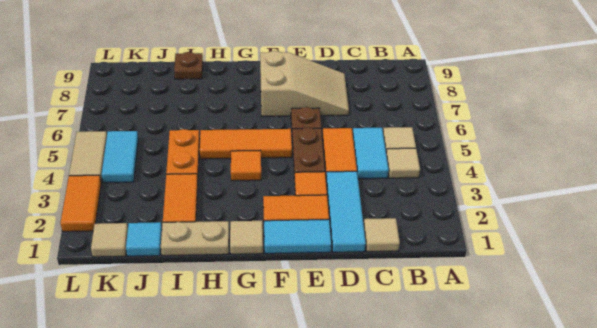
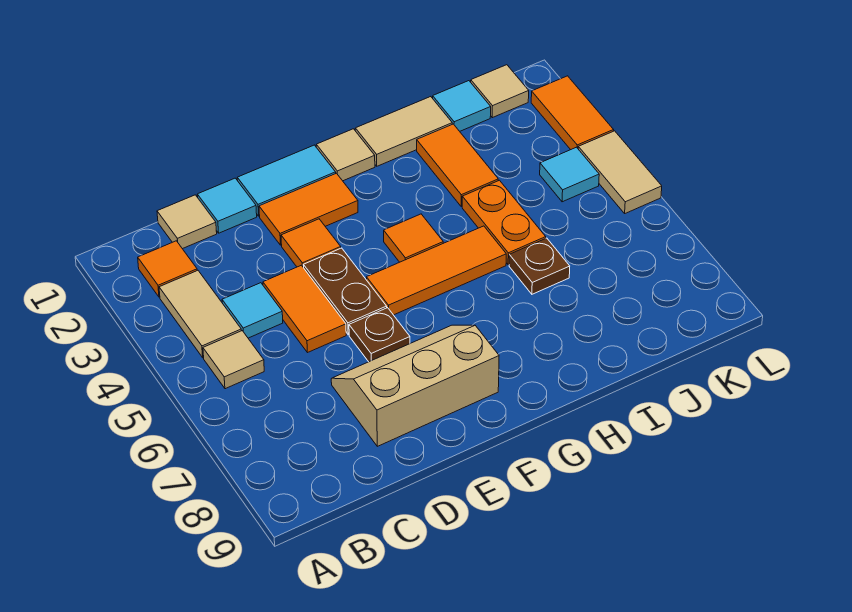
none -> orange tile B2 level 1
tan tile B4 level 1 -> tan tile B3:B4 level 1
cyan tile C4:C5 level 1 -> cyan tile C4 level 1
cyan tile D1:D3 level 1 -> cyan tile D1 level 1
tan slope D7:F8 level 1 top F -> tan slope D7:F8 level 1 top 8
tan plate H1:I1 level 1 -> tan tile H1:I1 level 1
brown plate I9 level 1 -> brown plate I6 level 1
cyan tile K4:K5 level 1 -> cyan tile K4 level 1

